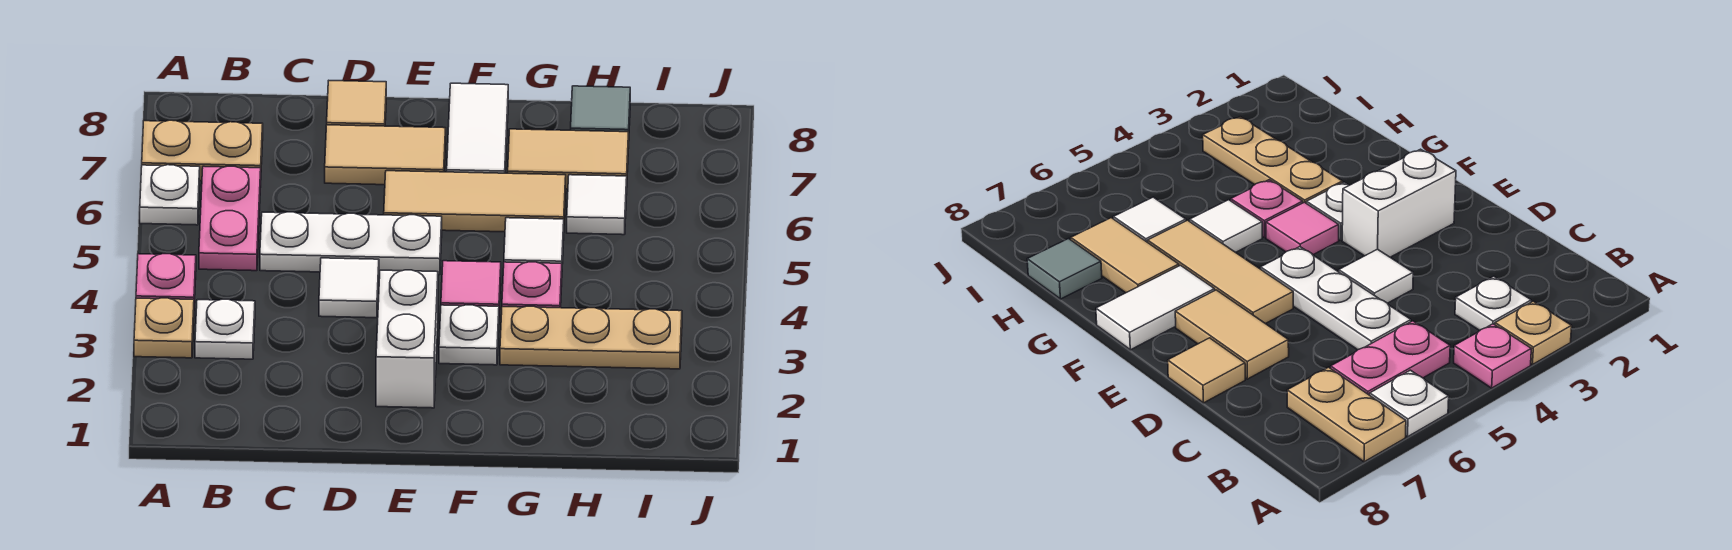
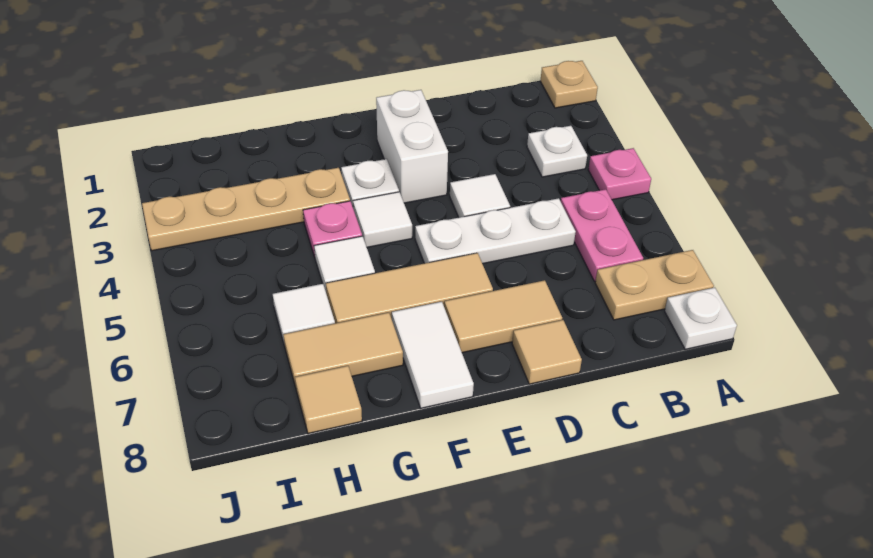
tan plate A3 level 1 -> tan plate A1 level 1
white plate A6 level 1 -> white plate A8 level 1
pink tile F4 level 1 -> white tile F4 level 1
tan plate G3:I3 level 1 -> tan plate G3:J3 level 1
grey tile H8 level 1 -> tan tile H8 level 1

